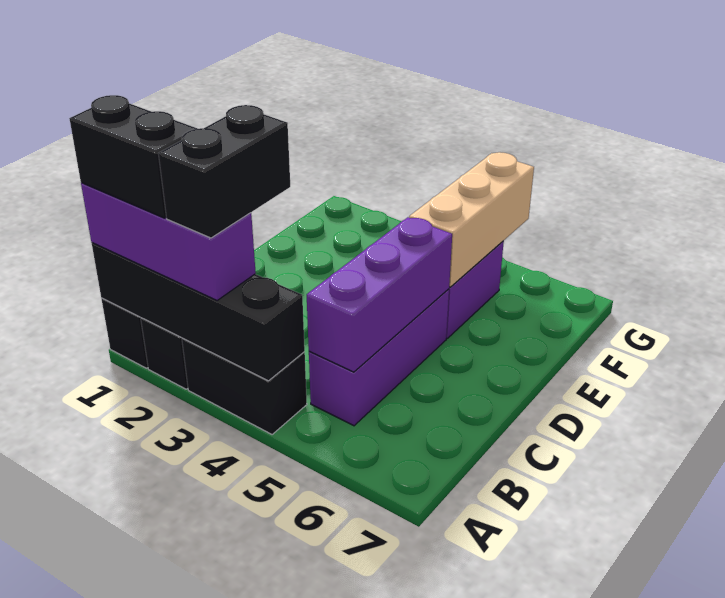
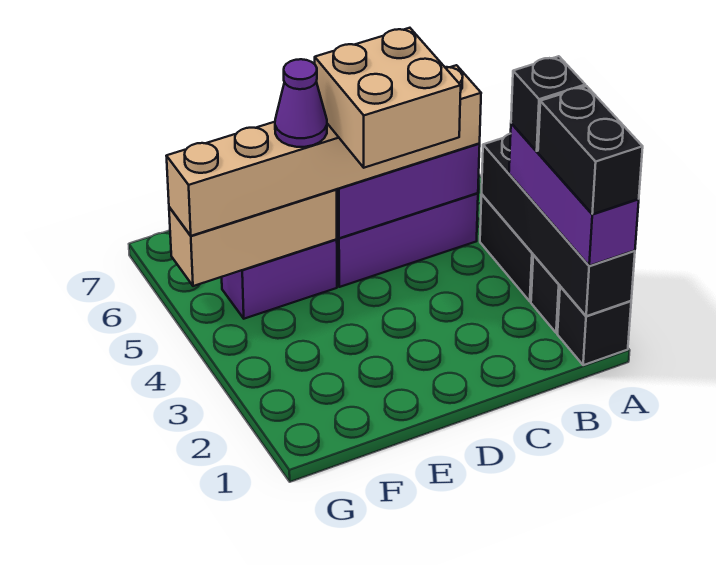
black brick A3:B3 level 4 -> black brick A3 level 4
none -> tan brick B5:G5 level 3
none -> tan brick C4:D5 level 4
none -> purple cone E5 level 4

